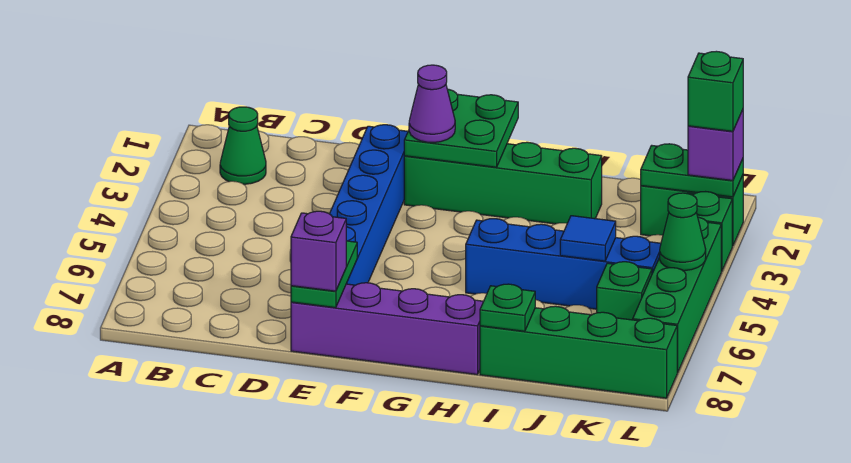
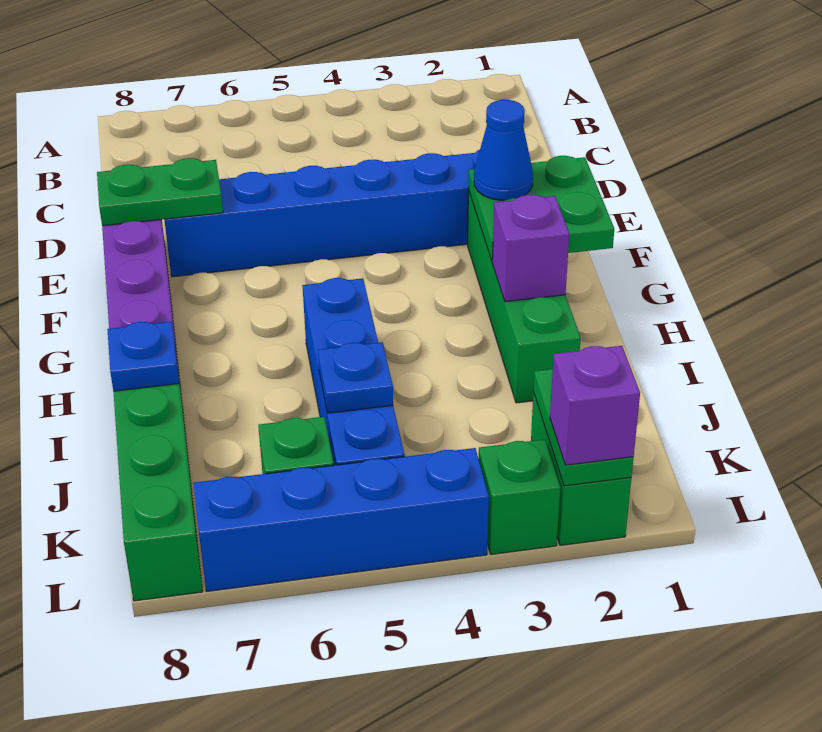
green cone B2 level 1 -> none
purple brick E8 level 3 -> purple brick H2 level 2
purple cone F2 level 3 -> blue cone F2 level 3
green plate I8 level 2 -> blue plate I8 level 2
blue tile J5 level 2 -> blue plate J5 level 2
green brick L2 level 4 -> none
green brick L4:L7 level 1 -> blue brick L4:L7 level 1
green cone L5 level 2 -> none

